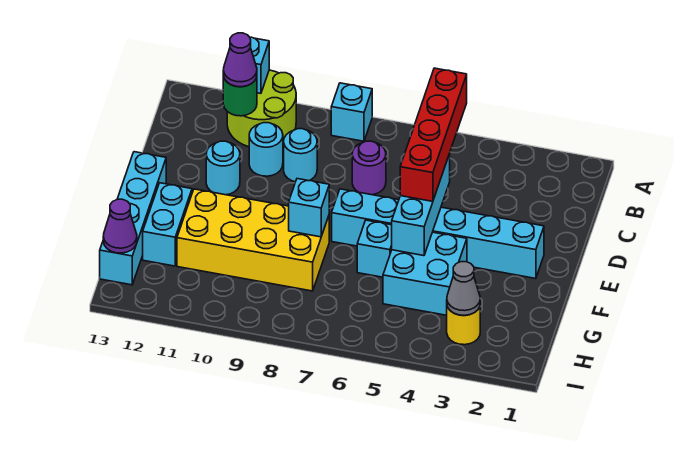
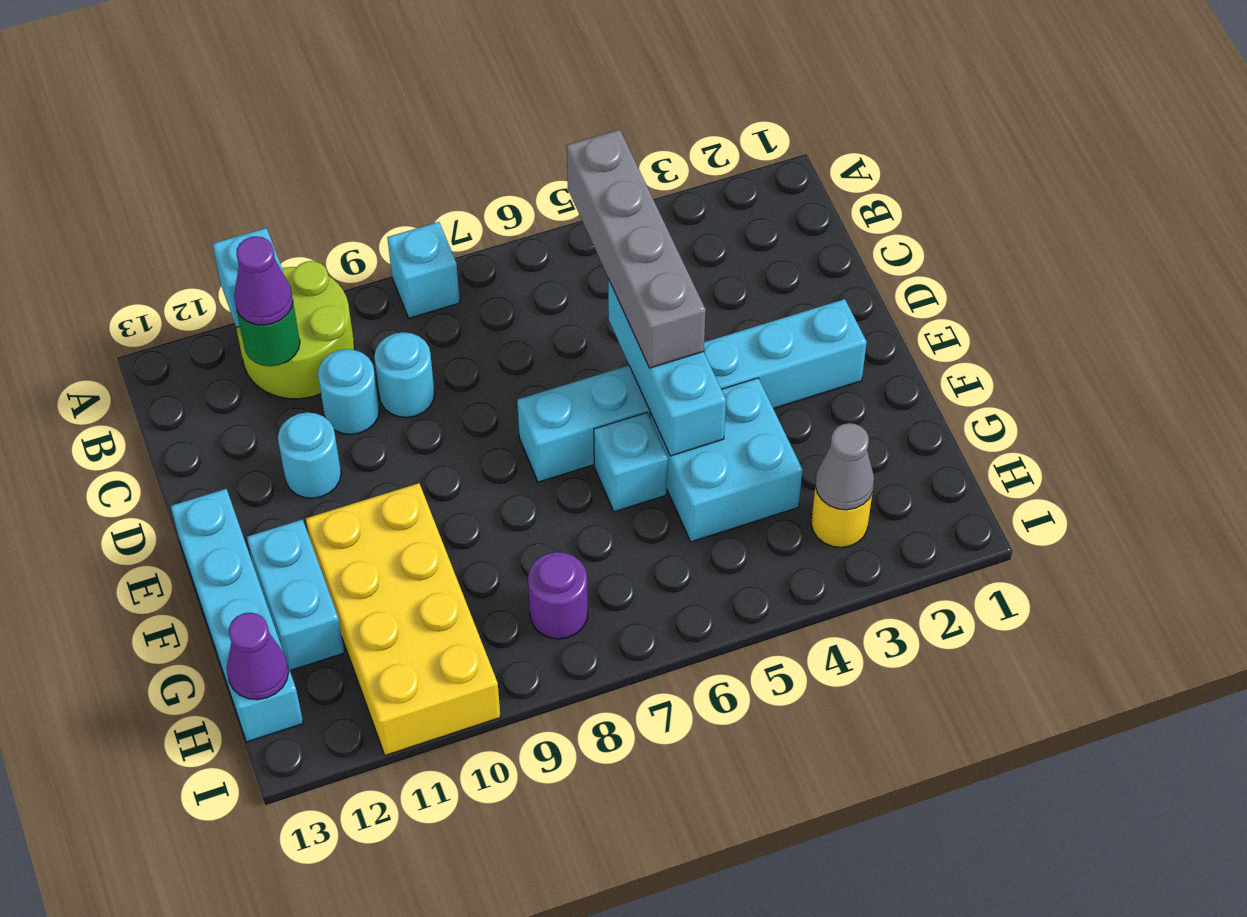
red brick B5:E5 level 3 -> grey brick B5:E5 level 3
purple round brick C7 level 1 -> purple round brick H8 level 1
yellow brick F8:G11 level 1 -> yellow brick F10:I11 level 1
cyan brick F8 level 2 -> none

